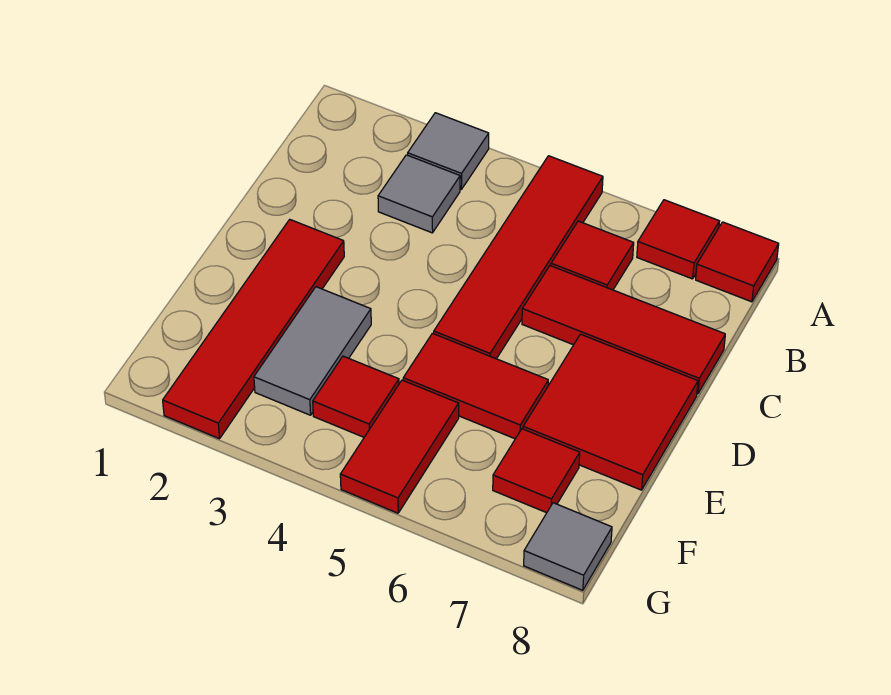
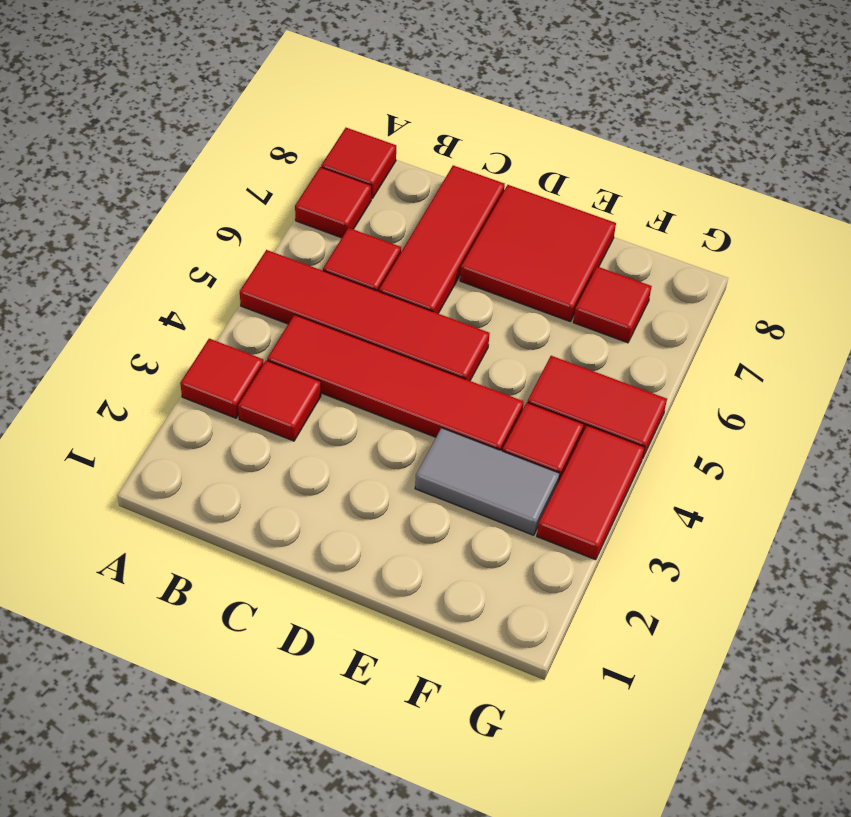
grey tile A3 level 1 -> red tile A3 level 1
grey tile B3 level 1 -> red tile B3 level 1
red tile D2:G2 level 1 -> red tile B4:E4 level 1
red tile E5:E6 level 1 -> red tile G3:G4 level 1
grey tile G8 level 1 -> none

